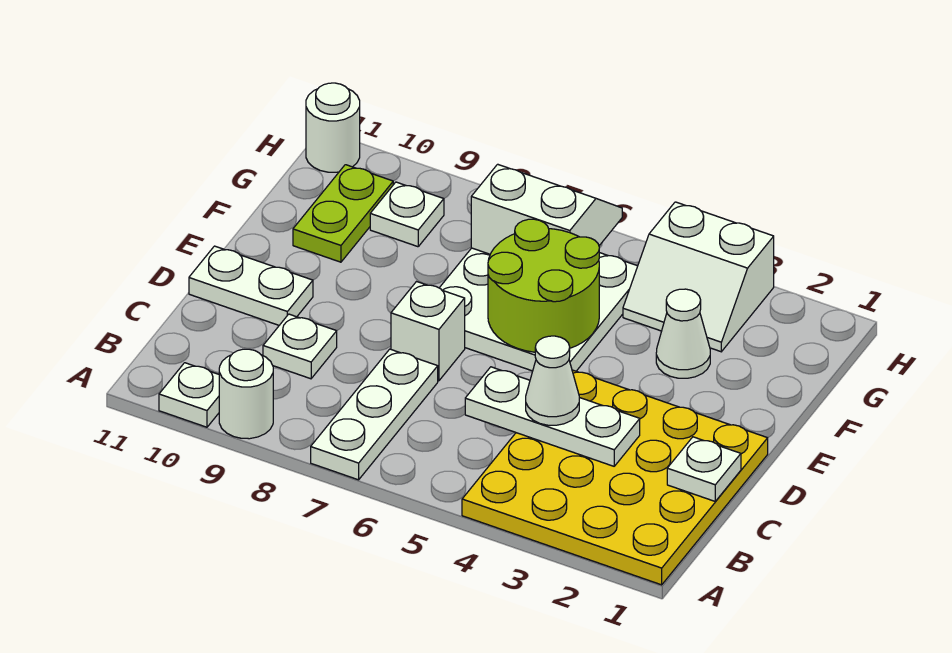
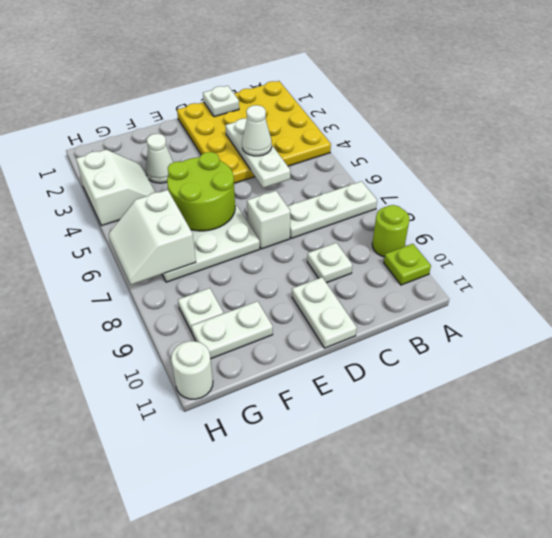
white round brick A9 level 1 -> lime round brick A9 level 1
white plate A10 level 1 -> lime plate A10 level 1
lime plate F10:G10 level 1 -> white plate F10:G10 level 1

